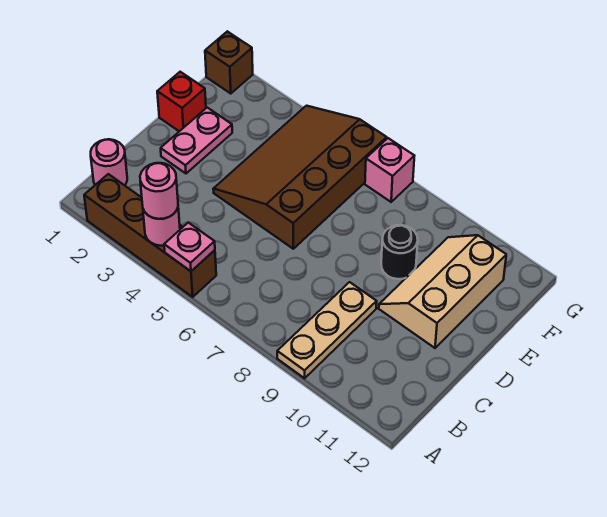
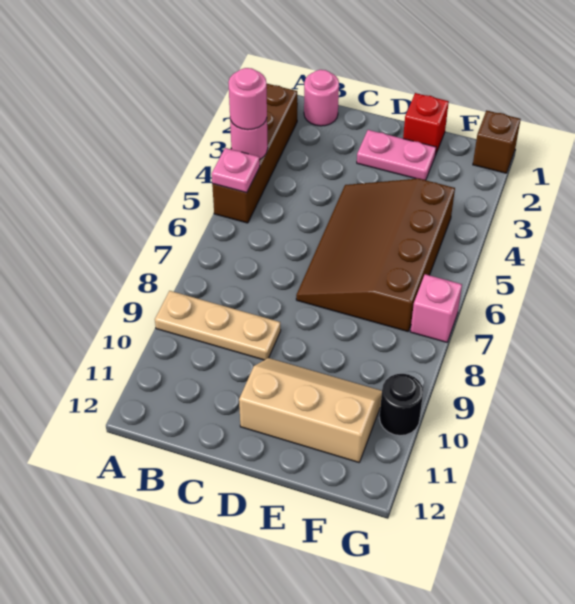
brown slope D4:G6 level 1 top 6 -> brown slope D4:F7 level 1 top F
black round brick E9 level 1 -> black round brick G10 level 1

